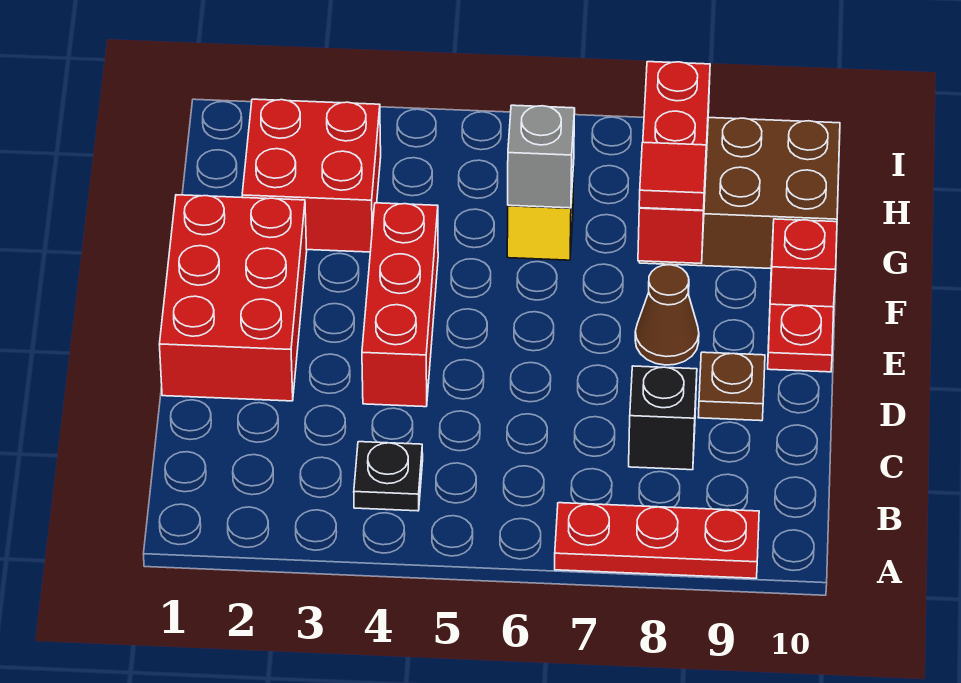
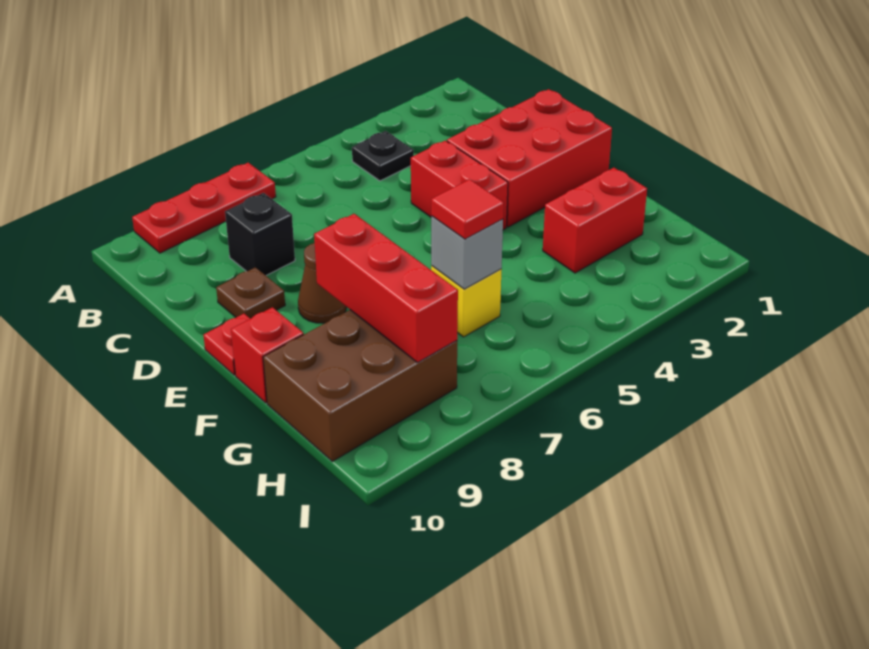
red brick D1:F2 level 1 -> red brick D1:E3 level 1
red brick D4:F4 level 1 -> red brick D4:E4 level 1
red tile F8 level 3 -> red tile G6 level 3
red brick G2:H3 level 1 -> red brick G2:G3 level 1

